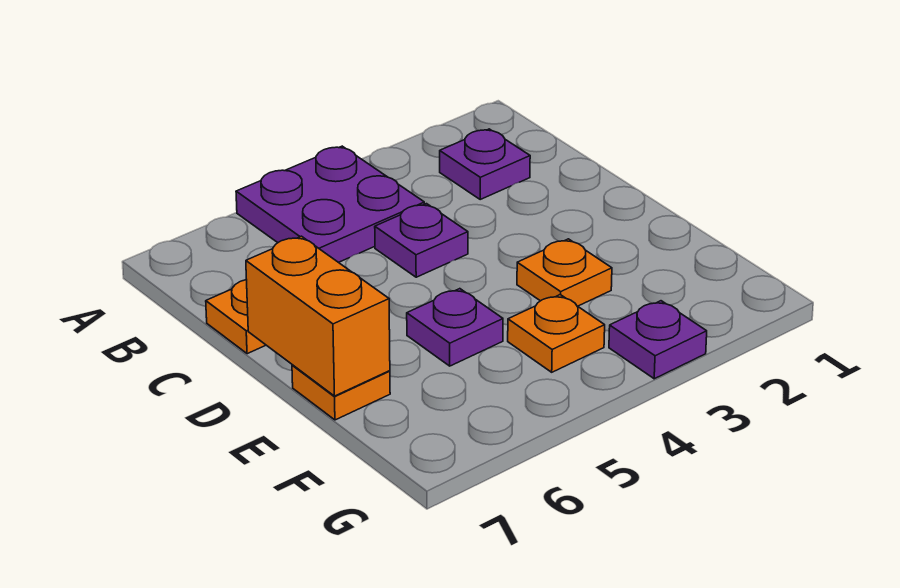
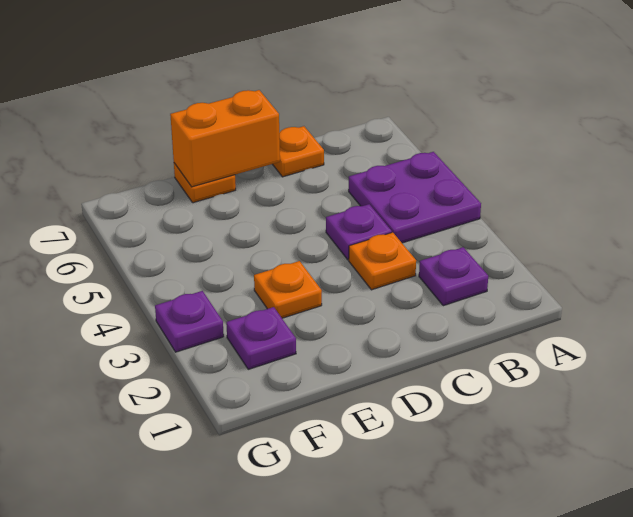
purple plate E5 level 1 -> purple plate F2 level 1
orange plate F4 level 1 -> orange plate C3 level 1

